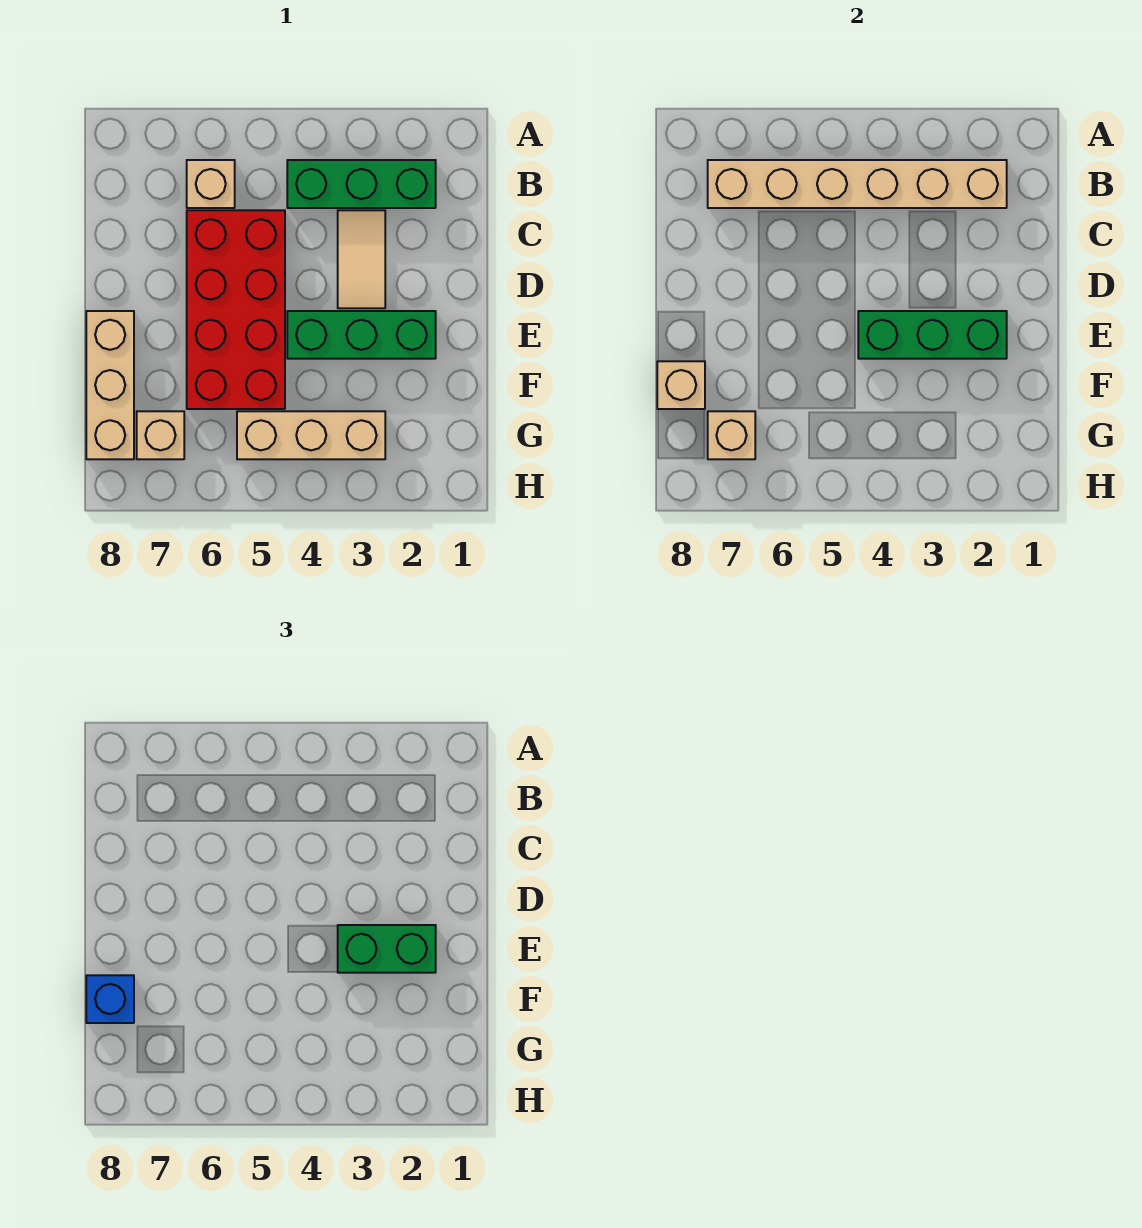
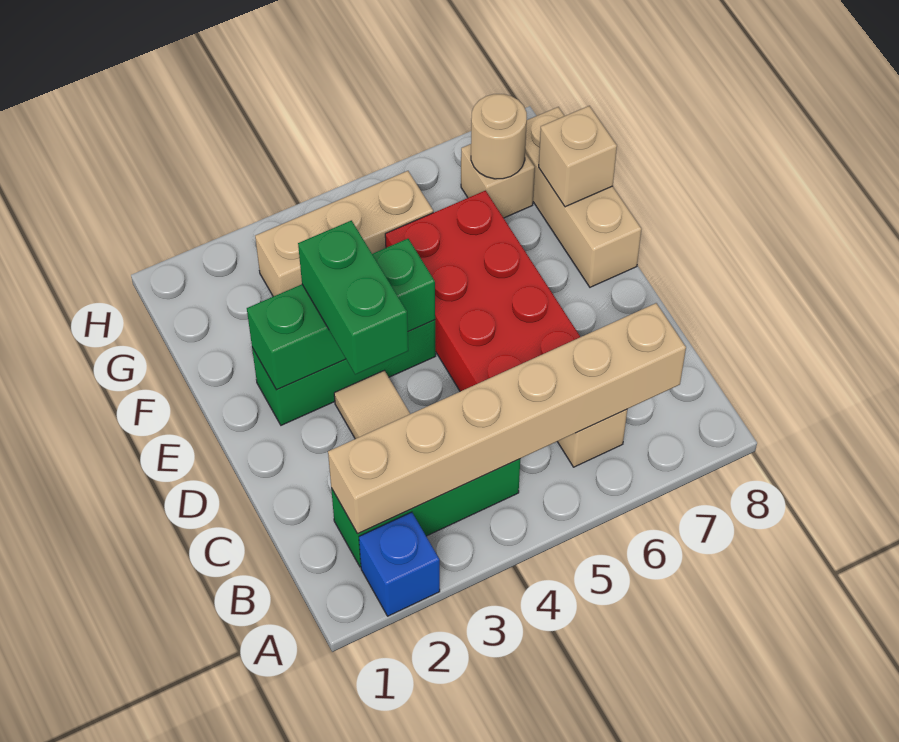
green brick E2:E3 level 3 -> green brick D3:E3 level 3
blue brick F8 level 3 -> blue brick A2 level 1
tan brick G7 level 2 -> tan round brick G7 level 2

